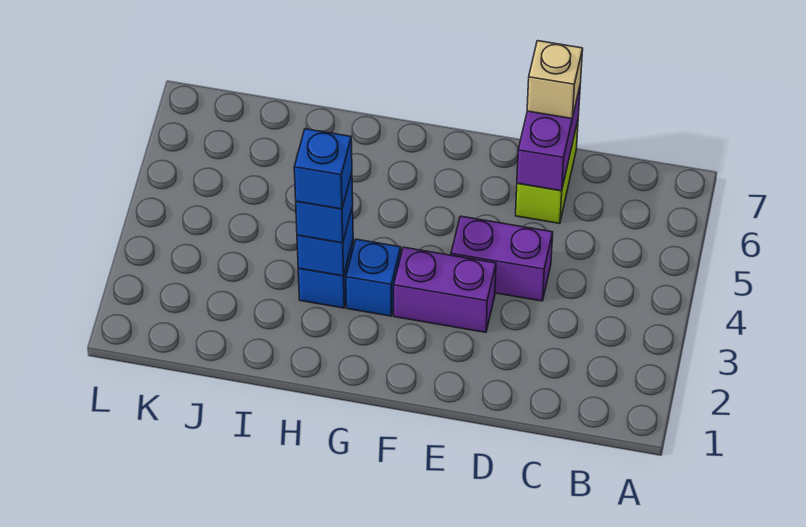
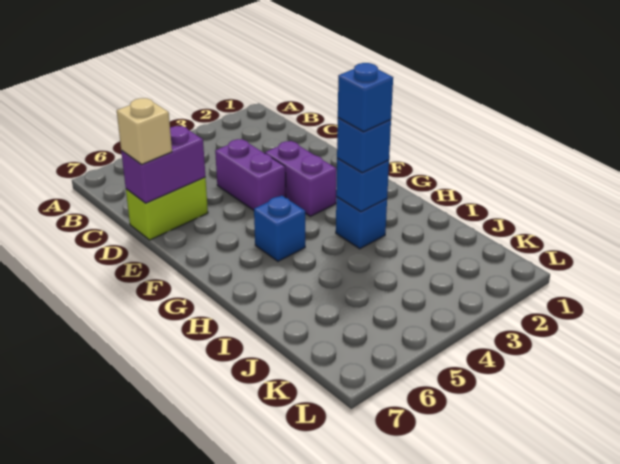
blue brick G3 level 1 -> blue brick G5 level 1

